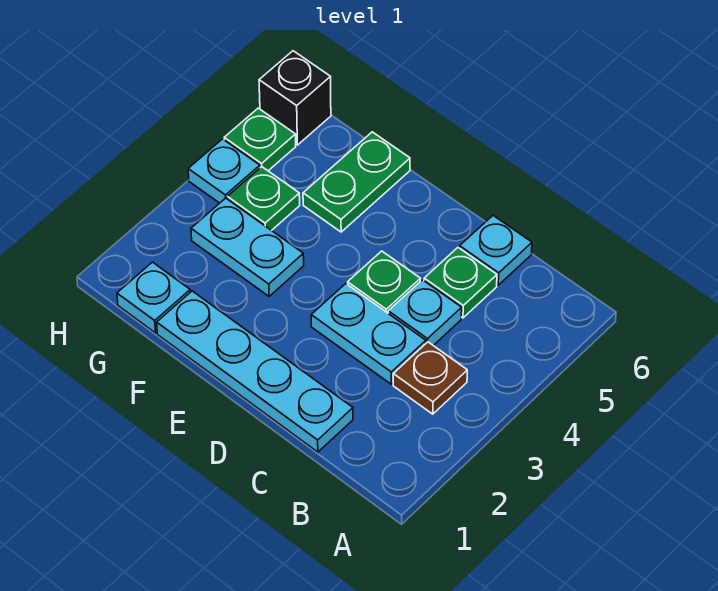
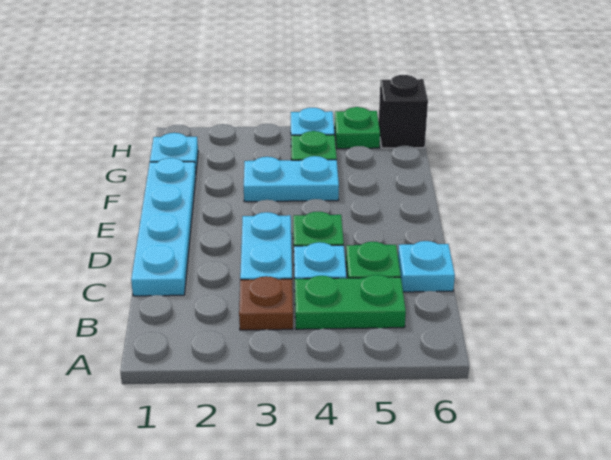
cyan plate F3:G3 level 1 -> cyan plate F3:F4 level 1
green plate F5:F6 level 1 -> green plate B4:B5 level 1

